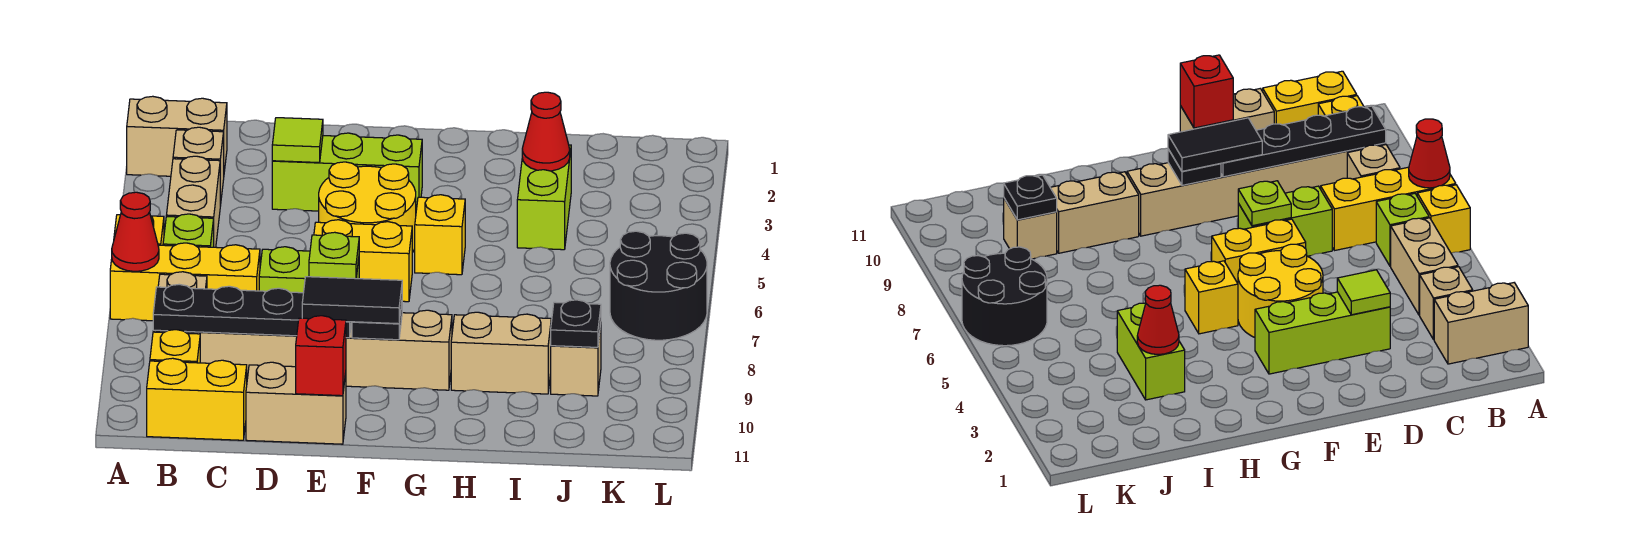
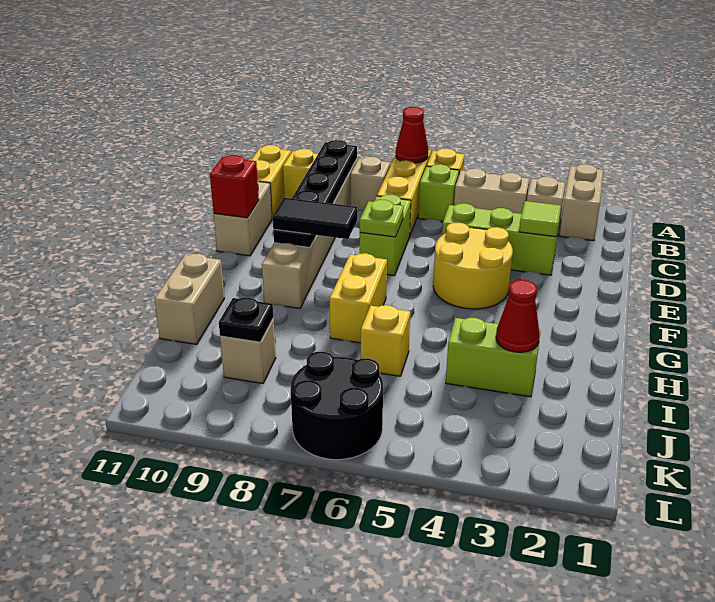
lime brick D3:F3 level 1 -> lime brick D3:D5 level 1
yellow brick E6:F6 level 1 -> yellow brick G7:H7 level 1
black tile E9:F9 level 3 -> black tile F8:F9 level 3
yellow brick G5 level 1 -> yellow brick I6 level 1
tan brick H9:I9 level 1 -> tan brick H11:I11 level 1

